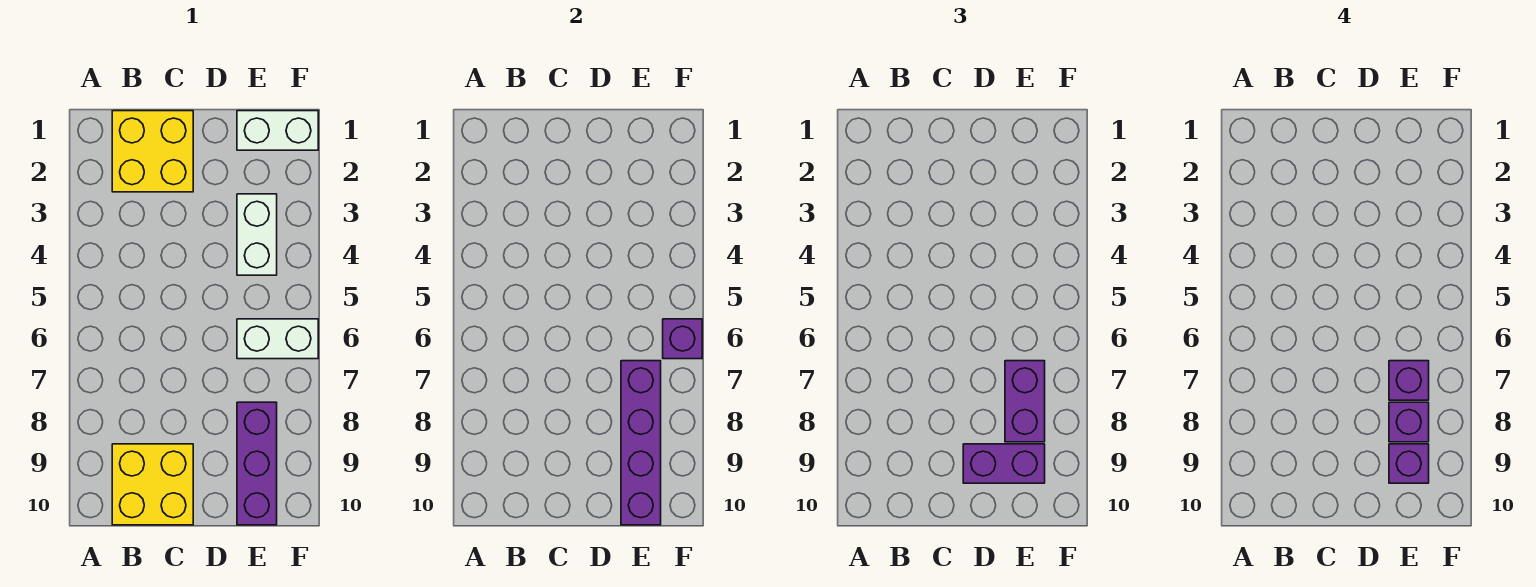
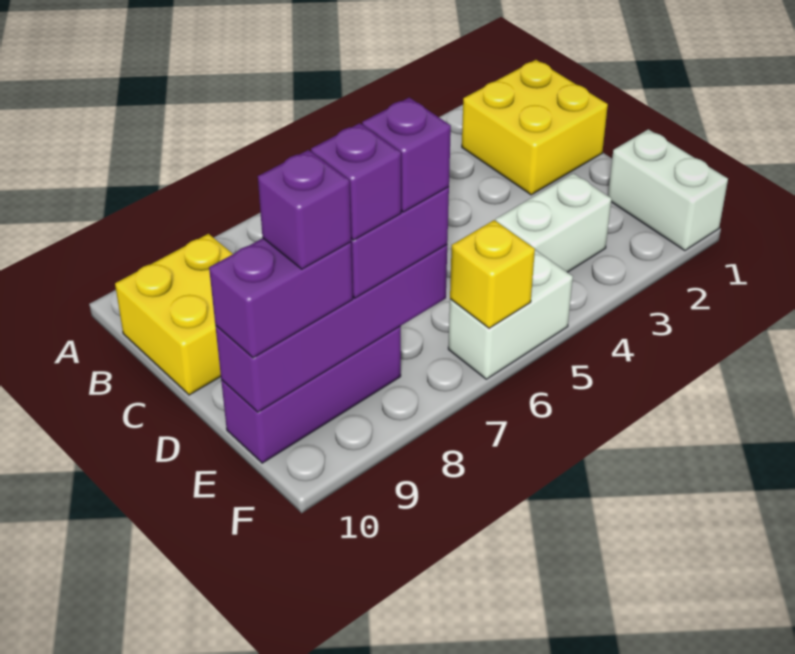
purple brick D9:E9 level 3 -> purple brick E9:E10 level 3
white brick E6:F6 level 1 -> white brick F5:F6 level 1
purple brick F6 level 2 -> yellow brick F6 level 2

